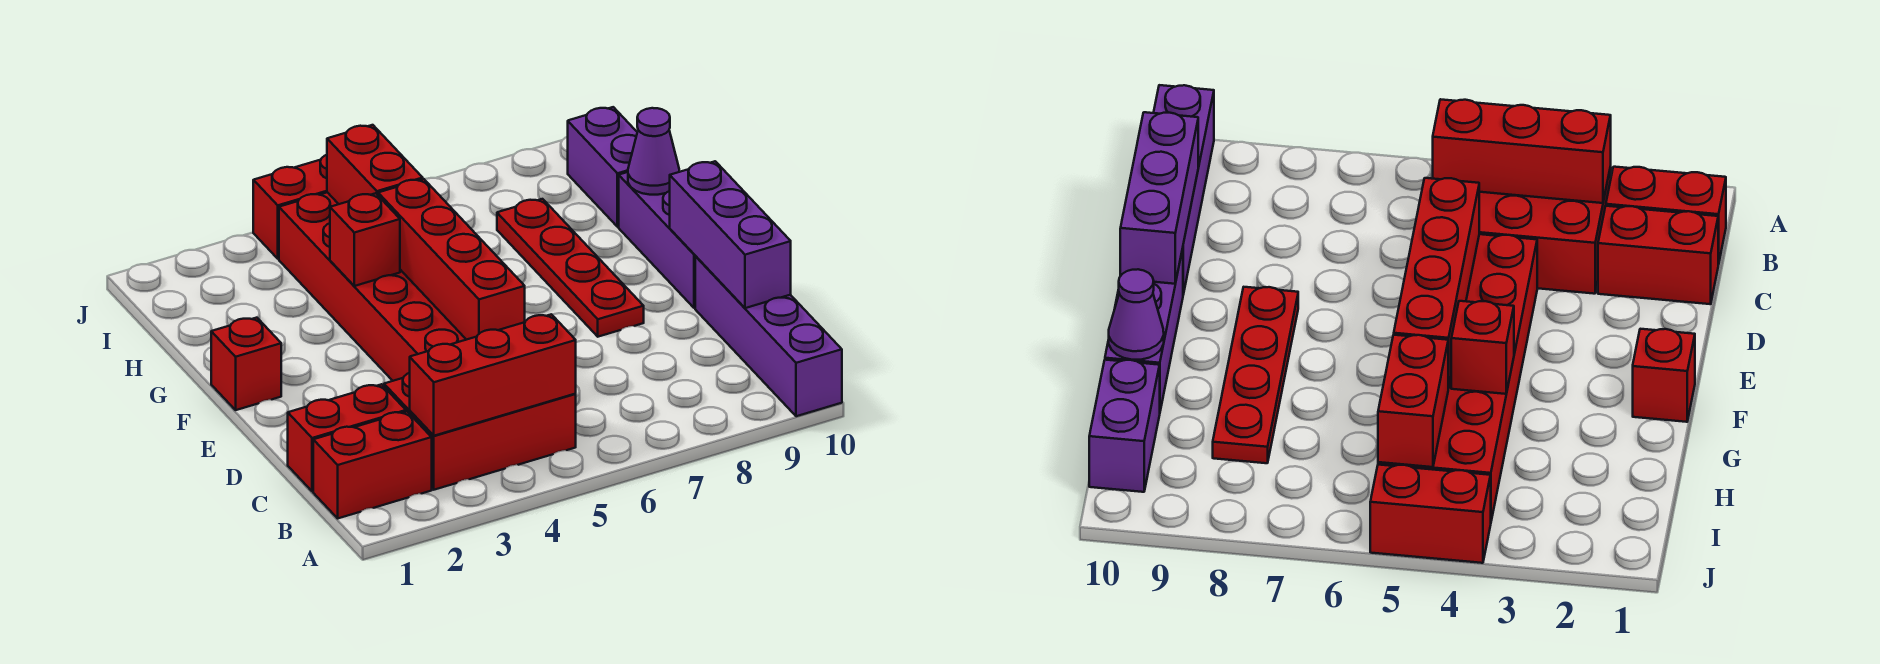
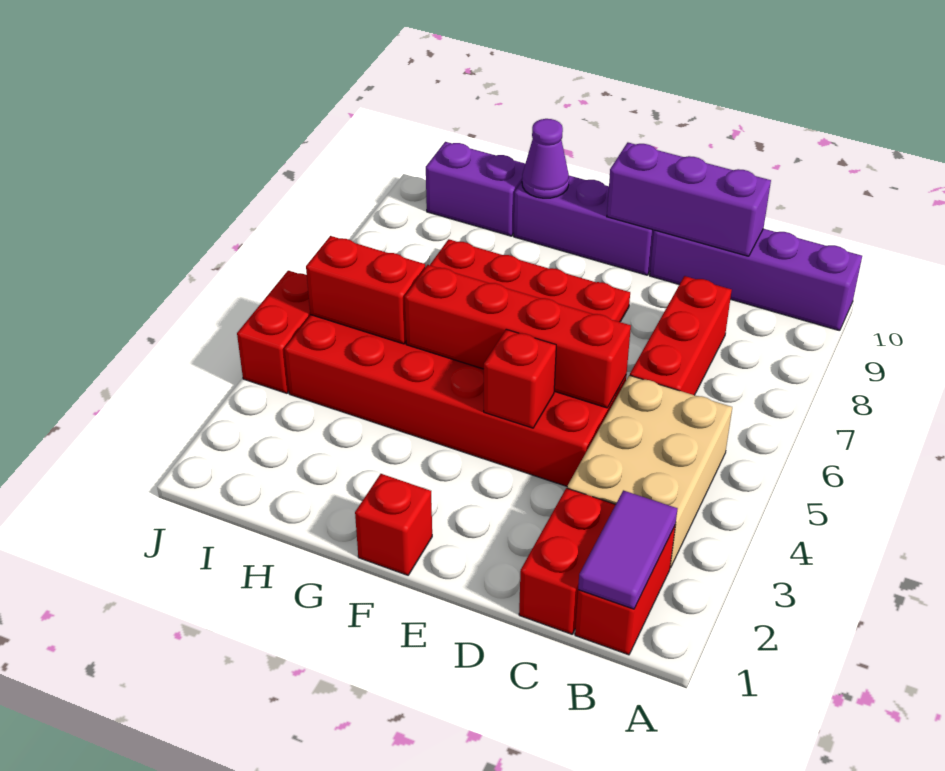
none -> purple tile B1:B2 level 2
red brick B3:C5 level 1 -> tan brick B3:C5 level 1
red brick B3:B5 level 2 -> red brick C6:C8 level 1
red brick G4 level 2 -> red brick E4 level 2

